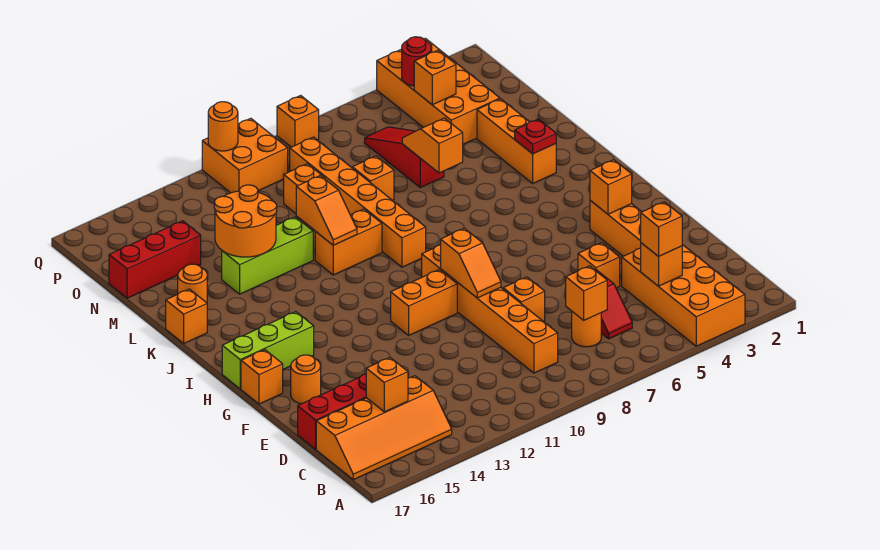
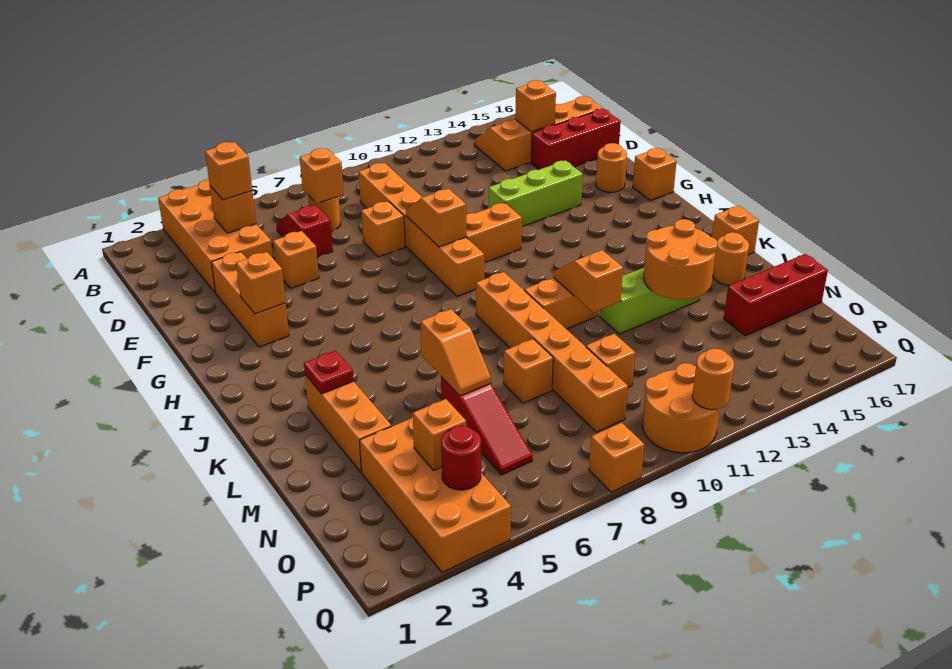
lime brick H15:H17 level 1 -> lime brick F12:F14 level 1
orange brick P10:Q11 level 1 -> orange round brick P10:Q11 level 1

